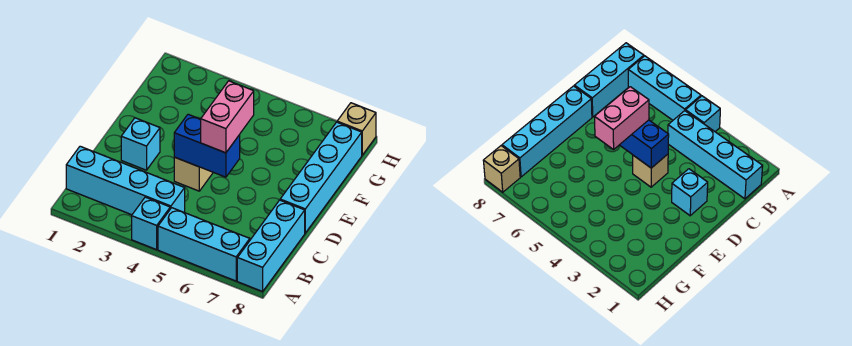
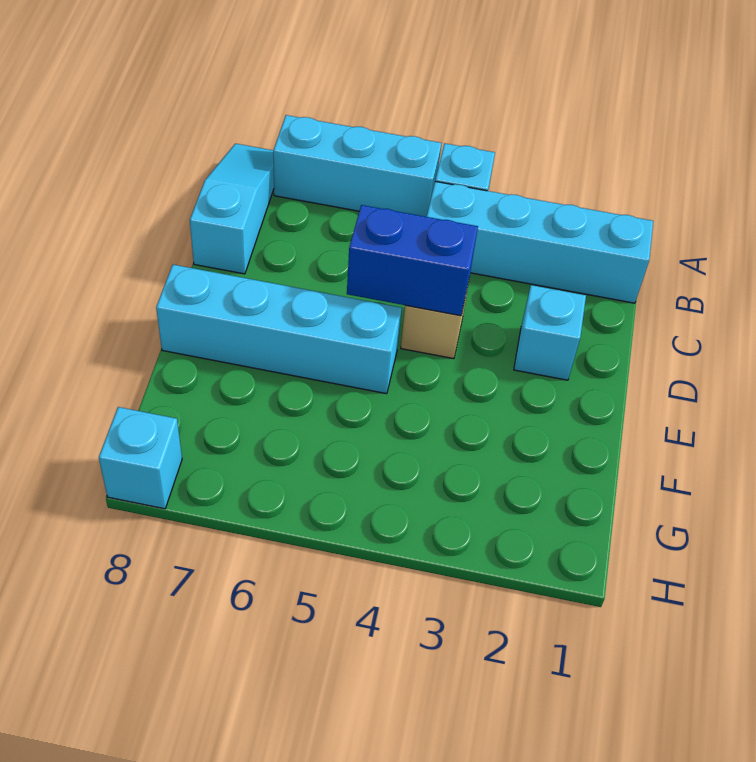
cyan brick A8:C8 level 1 -> cyan slope A8:C8 level 1 top C
pink brick D5:E5 level 3 -> none
cyan brick D8:G8 level 1 -> cyan brick E5:E8 level 1
tan brick H8 level 1 -> cyan brick H8 level 1

